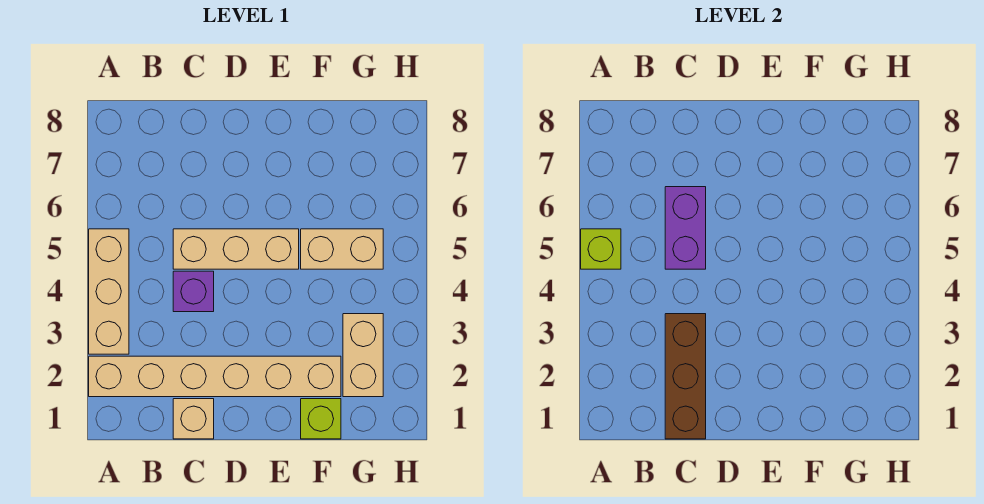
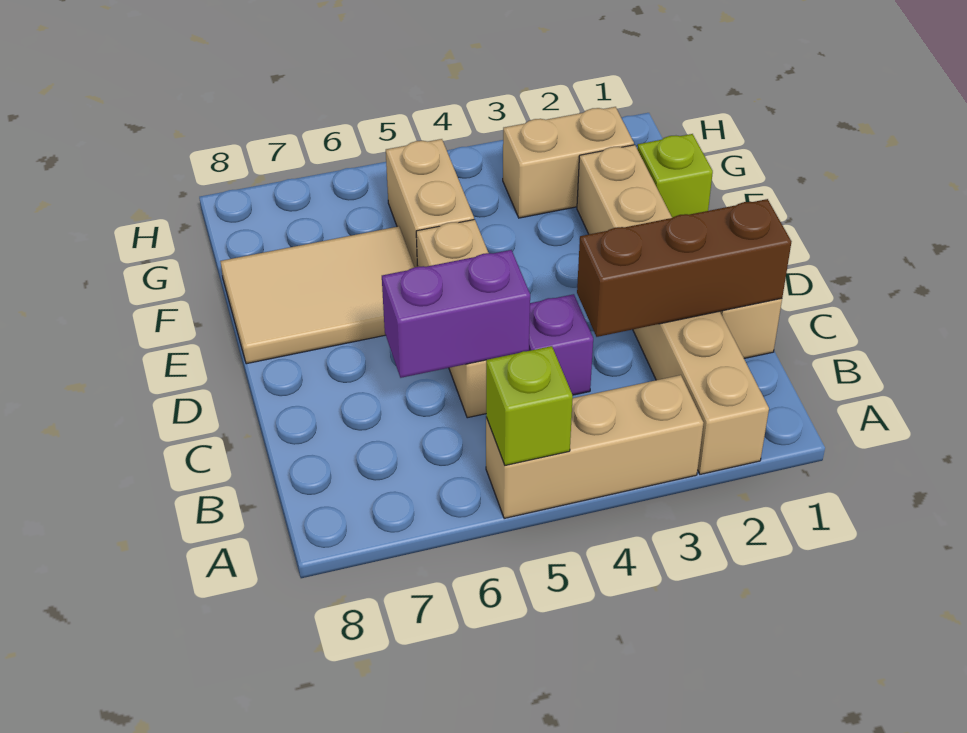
none -> tan tile E6:F8 level 1

